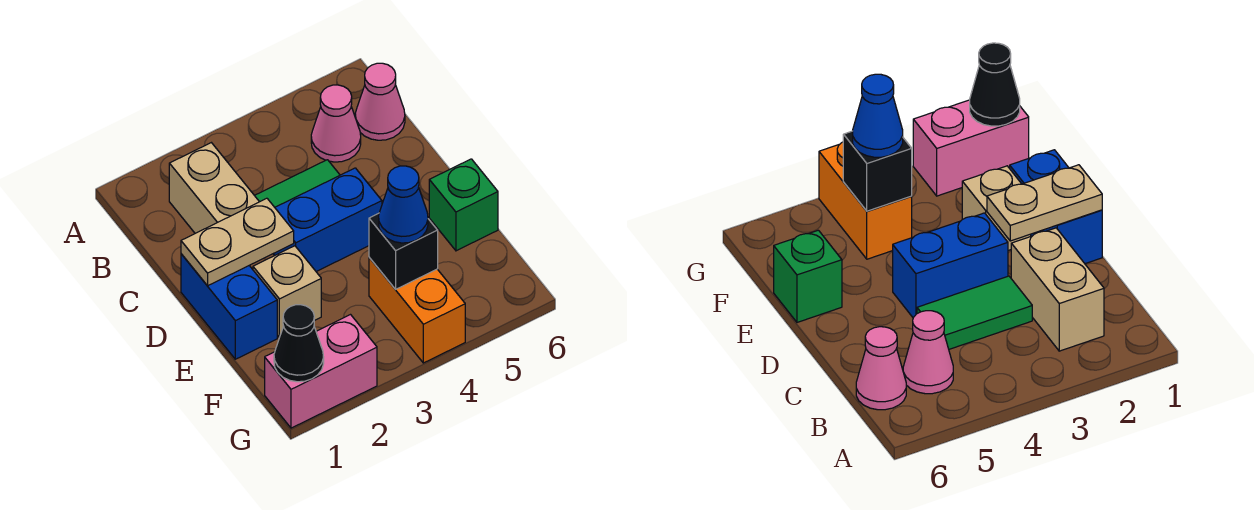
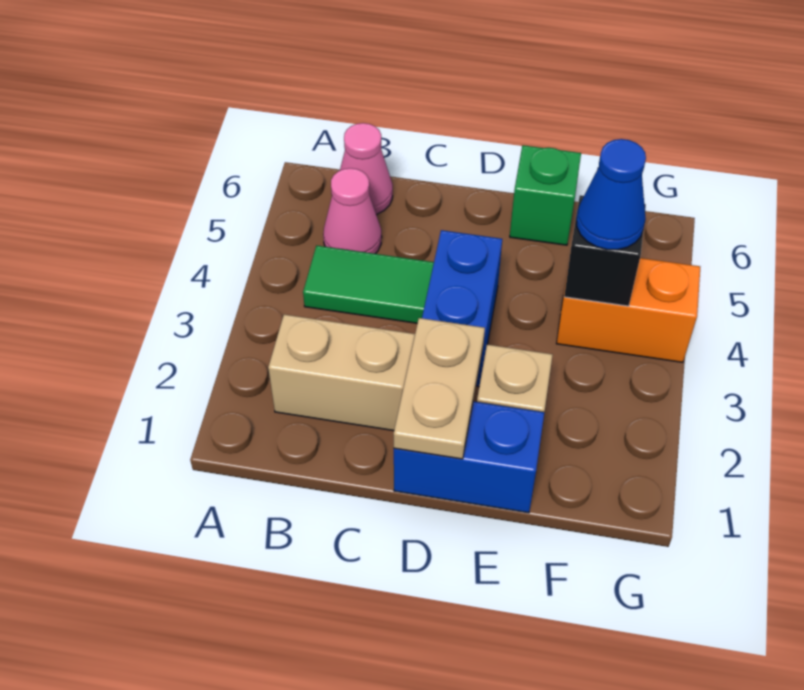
green tile C3:C4 level 1 -> green tile B4:C4 level 1
pink brick G1:G2 level 1 -> none
black cone G1 level 2 -> none

